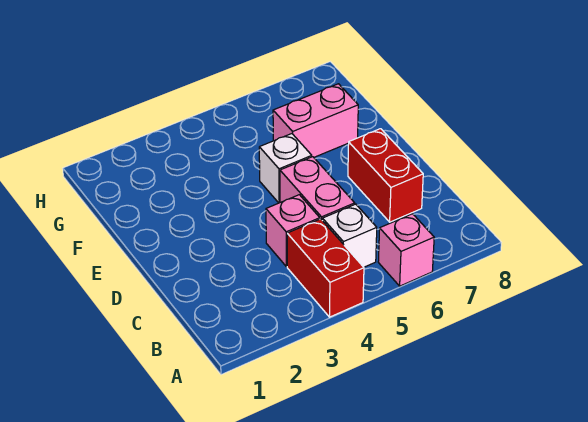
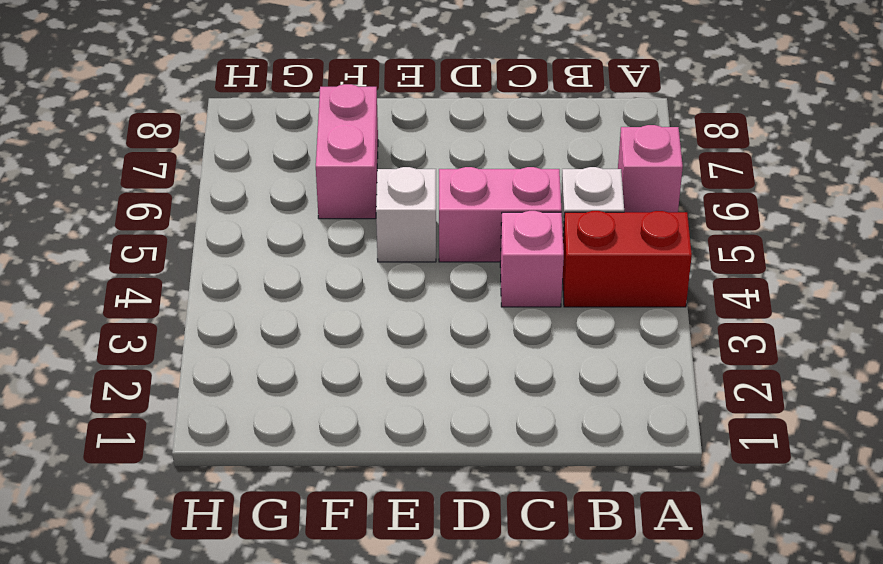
red brick C7:D7 level 1 -> none

